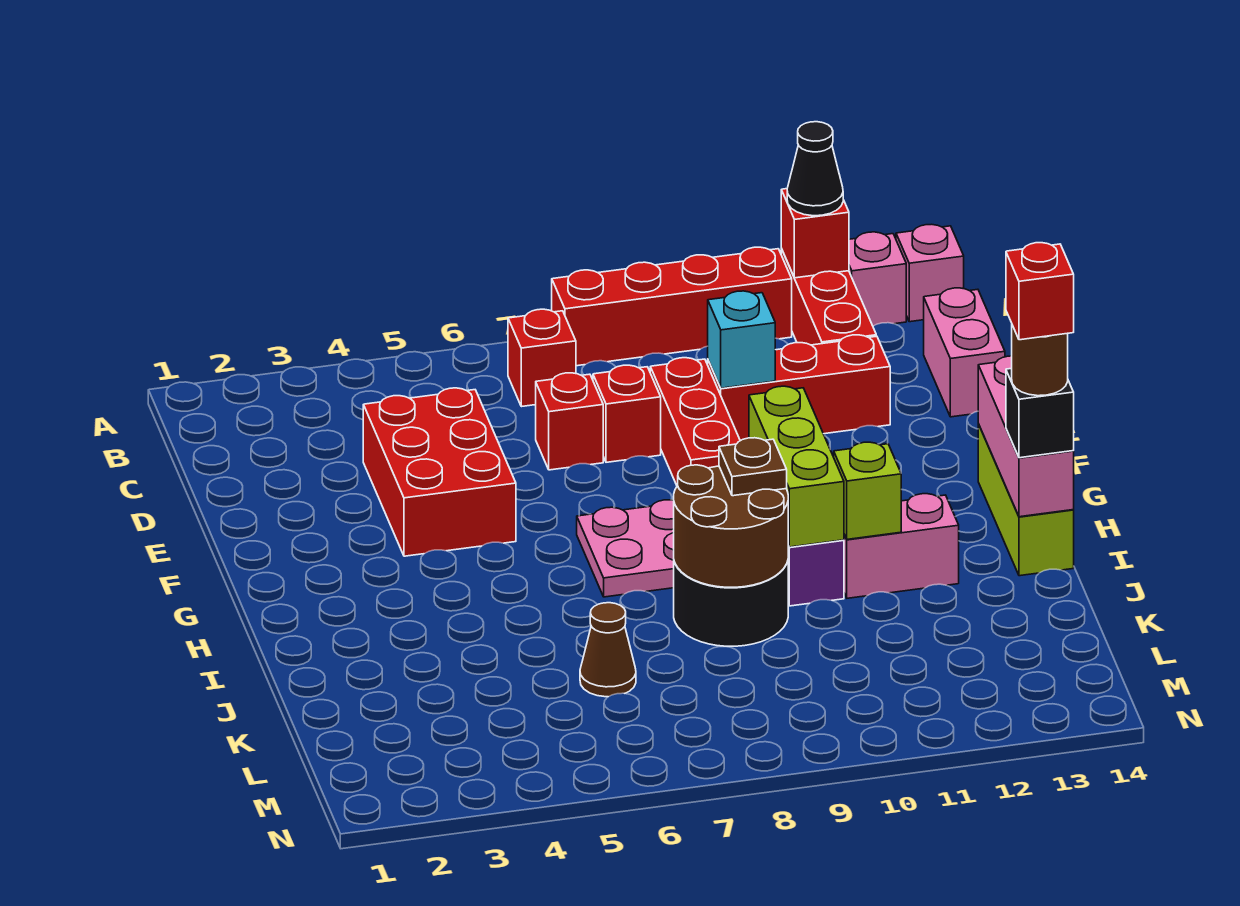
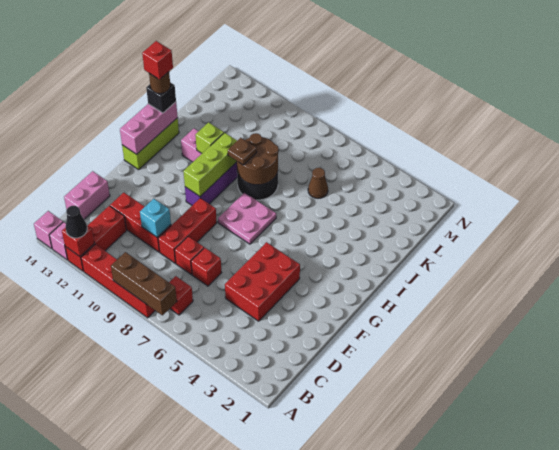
none -> brown brick A7:A9 level 2

